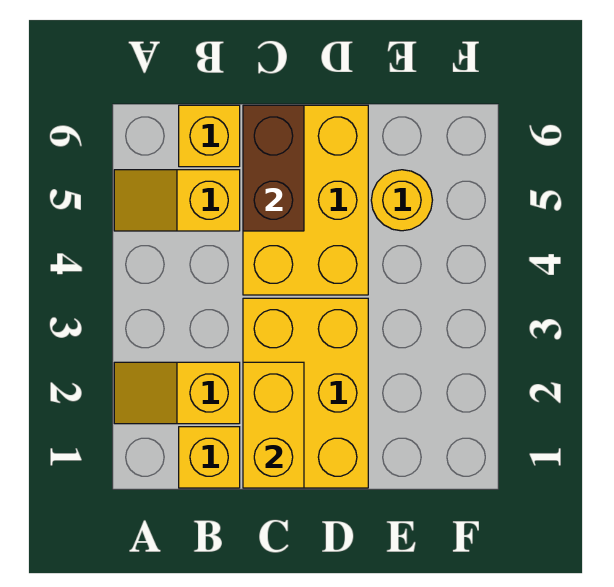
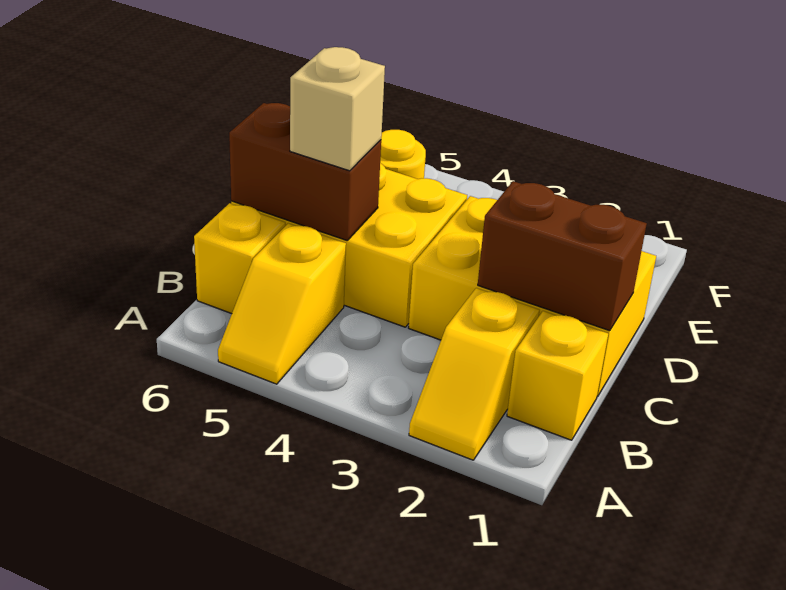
yellow brick C1:C2 level 2 -> brown brick C1:C2 level 2
none -> tan brick C5 level 3

